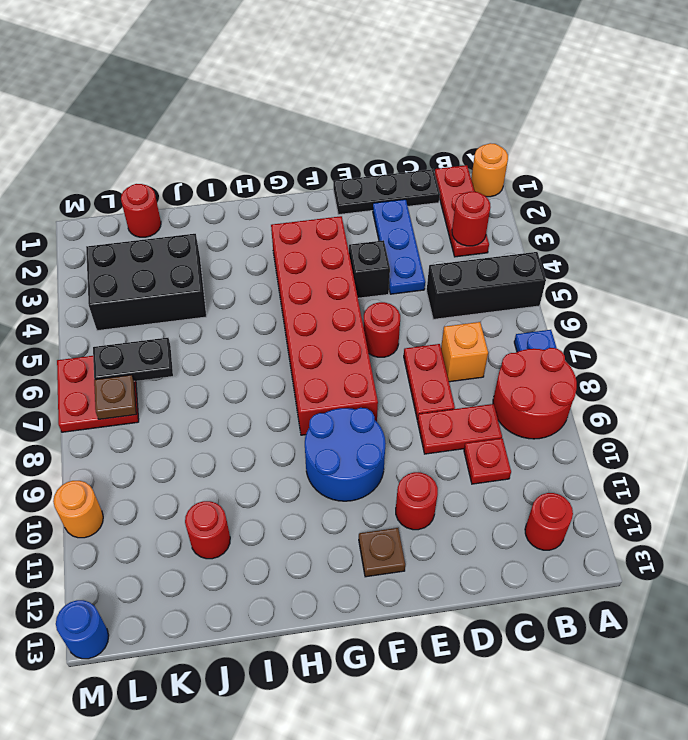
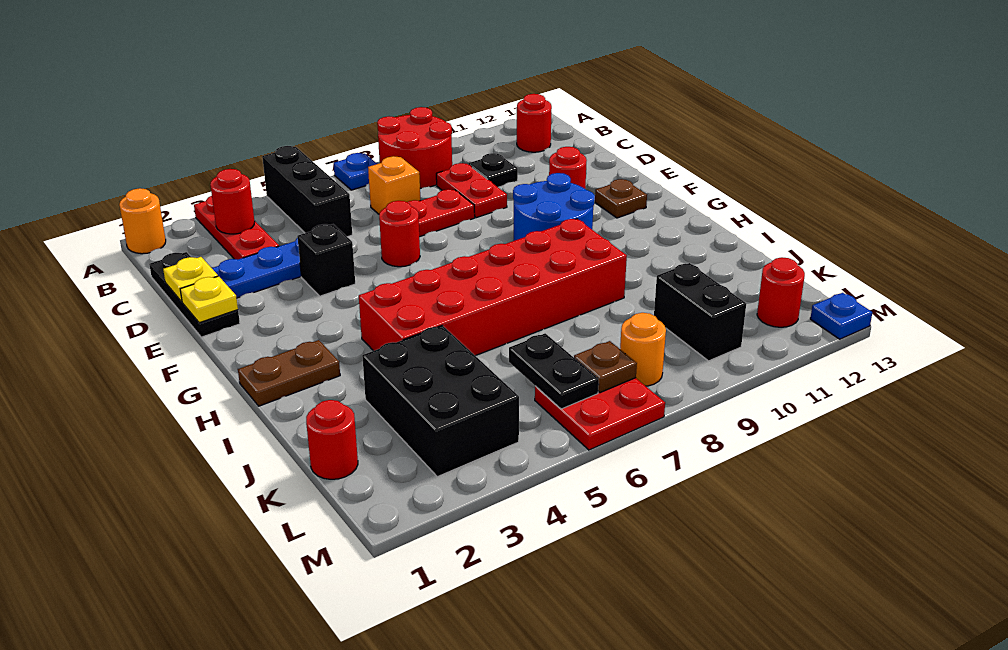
red plate B1:B3 level 1 -> red plate A3:C3 level 1
red plate C10 level 1 -> black plate C10 level 1
none -> yellow plate D1 level 2
none -> yellow plate E1 level 2
red brick F3:G8 level 1 -> red brick H4:I9 level 1
none -> brown plate H1:H2 level 1
red round brick J11 level 1 -> red round brick L12 level 1
none -> black brick K10:L10 level 1
orange round brick M10 level 1 -> orange round brick L8 level 1
blue round brick M13 level 1 -> blue plate M13 level 1

